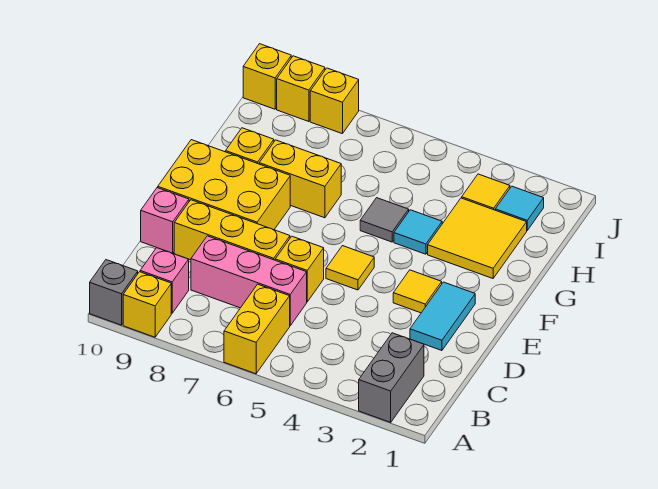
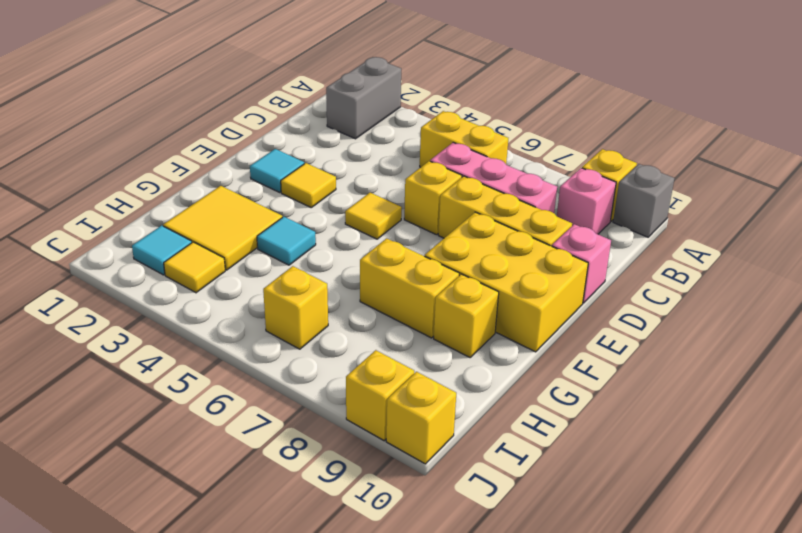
yellow brick A6:B6 level 1 -> yellow brick B5:B6 level 1
cyan tile D2:E2 level 1 -> cyan tile E2 level 1
grey tile G5 level 1 -> none
yellow brick J8 level 1 -> yellow brick I6 level 1

